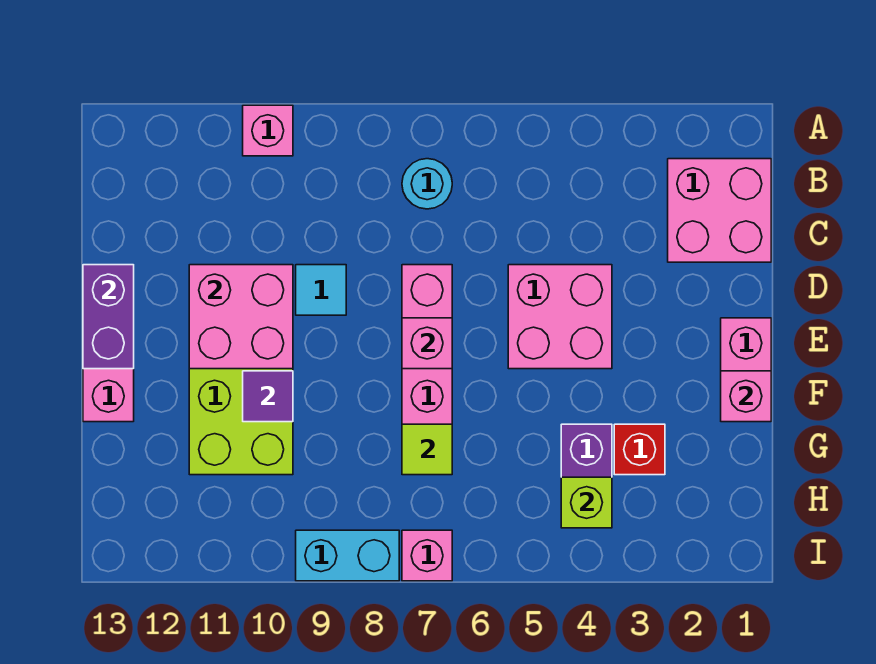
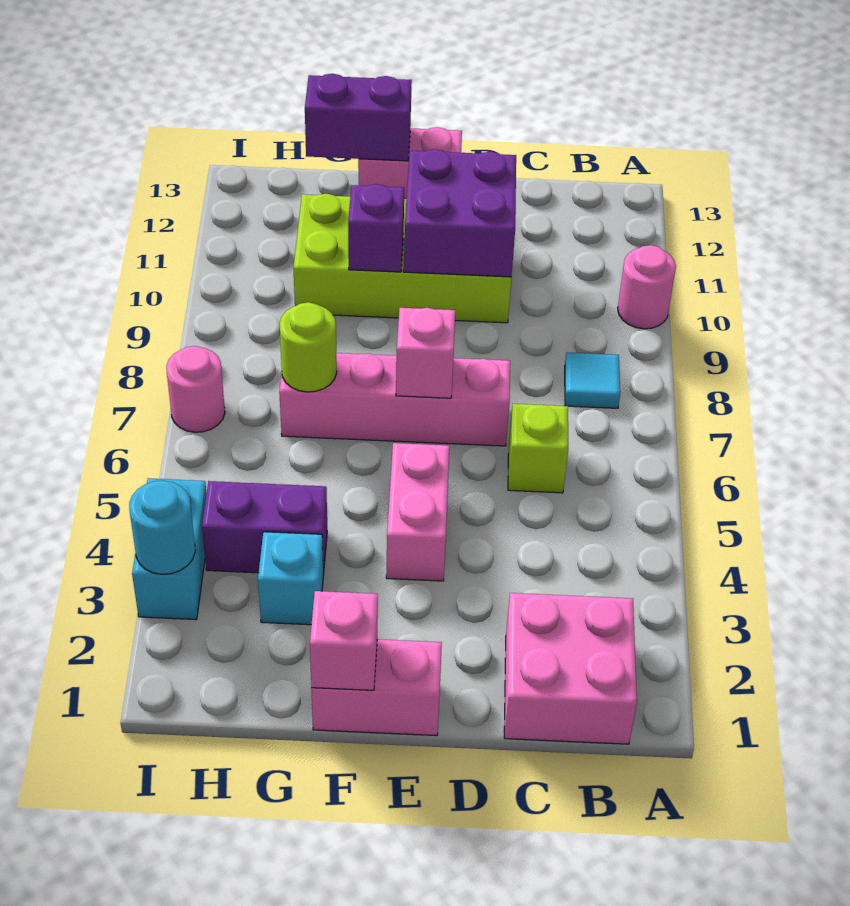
pink brick A10 level 1 -> pink round brick A10 level 1
cyan round brick B7 level 1 -> cyan round brick I3 level 2
pink brick D4:E5 level 1 -> pink brick E4:E5 level 1
cyan tile D9 level 1 -> cyan tile B8 level 1
pink brick D10:E11 level 2 -> purple brick D10:E11 level 2
purple brick D13:E13 level 2 -> purple brick F13:G13 level 2
purple tile F10 level 2 -> purple brick F10 level 2
red brick G3 level 1 -> cyan brick G3 level 1
lime tile G7 level 2 -> lime round brick G7 level 2
lime brick H4 level 2 -> lime brick C6 level 1
pink brick I7 level 1 -> pink round brick I7 level 1
cyan brick I8:I9 level 1 -> cyan brick I3:I4 level 1

